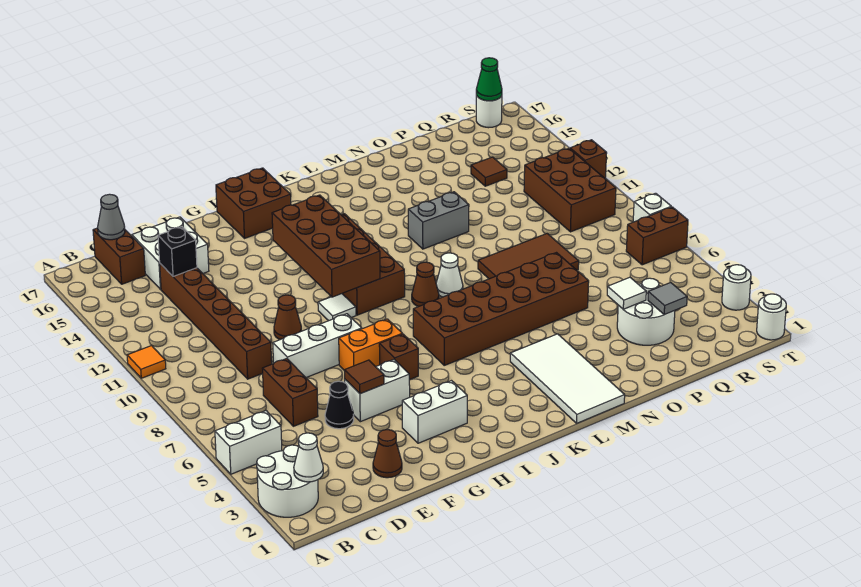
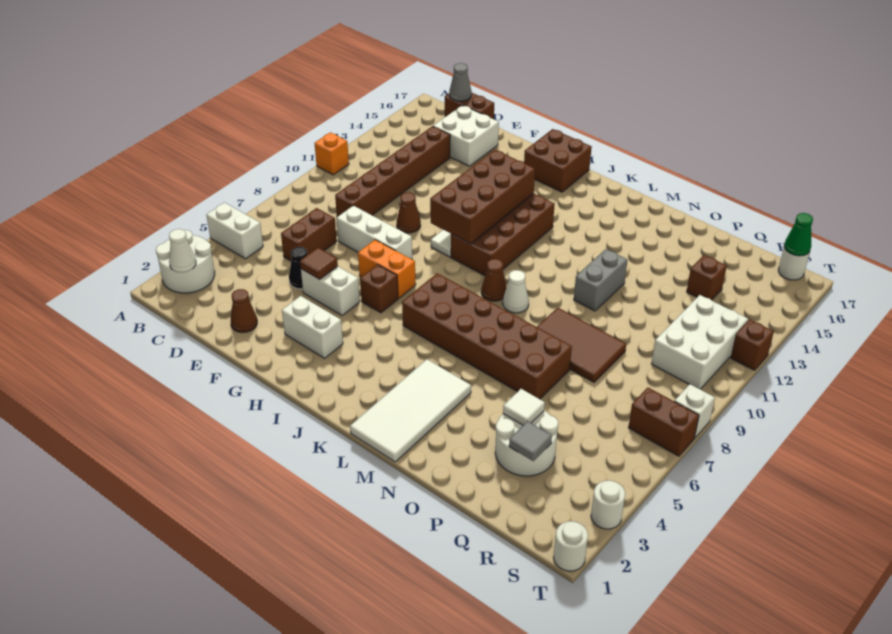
orange tile A11 level 1 -> orange brick A11 level 1
brown brick C16:C17 level 1 -> brown brick C17:D17 level 1
black brick D14 level 2 -> none
grey brick M12:N12 level 1 -> grey brick N11:N12 level 1
brown tile Q14 level 1 -> brown brick Q14 level 1
brown brick R10:S12 level 1 -> white brick R10:S12 level 1

